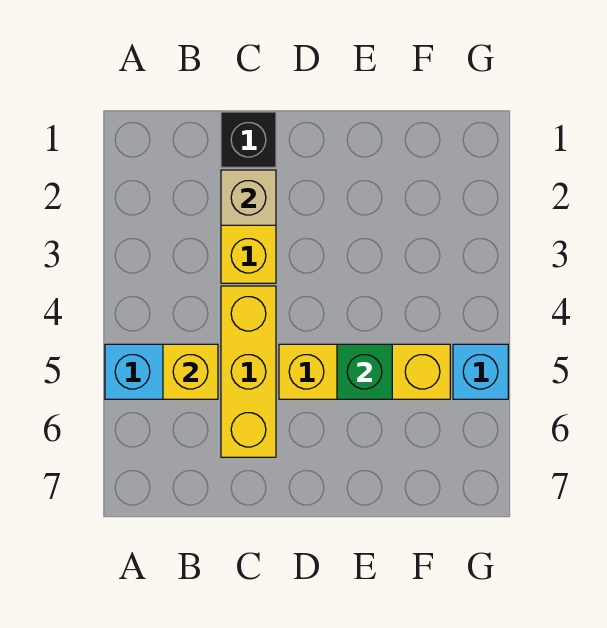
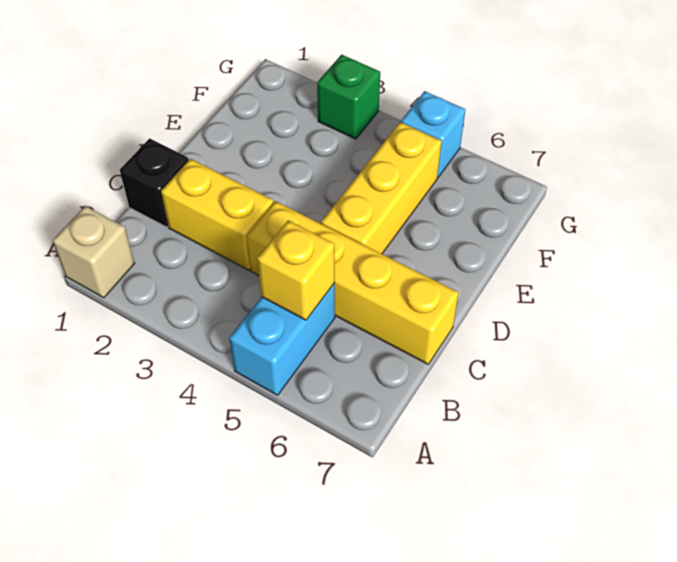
tan brick C2 level 2 -> tan brick A1 level 1
yellow brick C4:C6 level 1 -> yellow brick C4:C7 level 1
green brick E5 level 2 -> green brick G3 level 1

